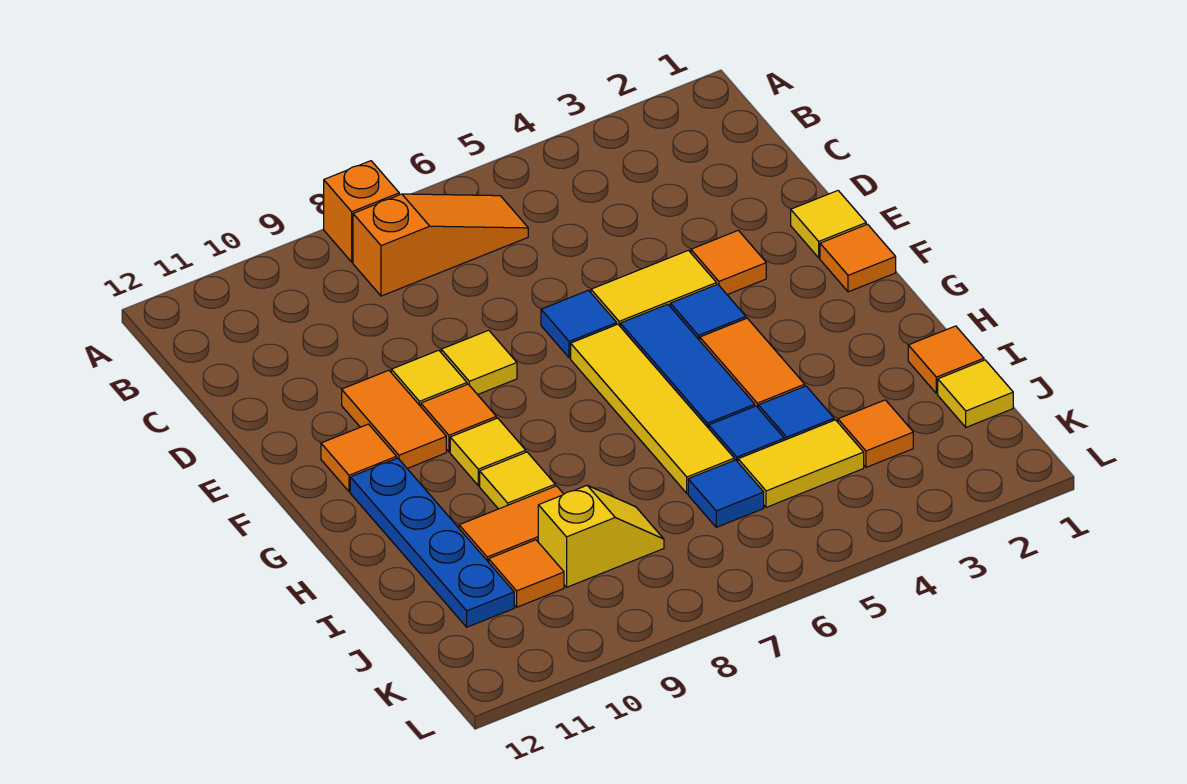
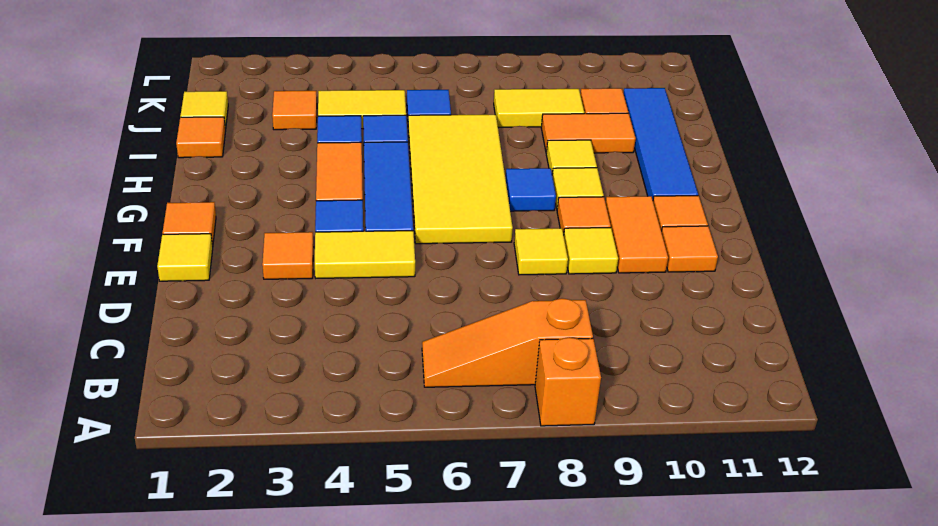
blue tile E6 level 1 -> blue tile G8 level 1
none -> orange tile E11 level 1
yellow tile F6:I6 level 1 -> yellow tile F6:I7 level 1
blue plate G11:J11 level 1 -> blue tile G11:J11 level 1
yellow slope J8:J9 level 1 top 9 -> yellow tile J8:J9 level 1

